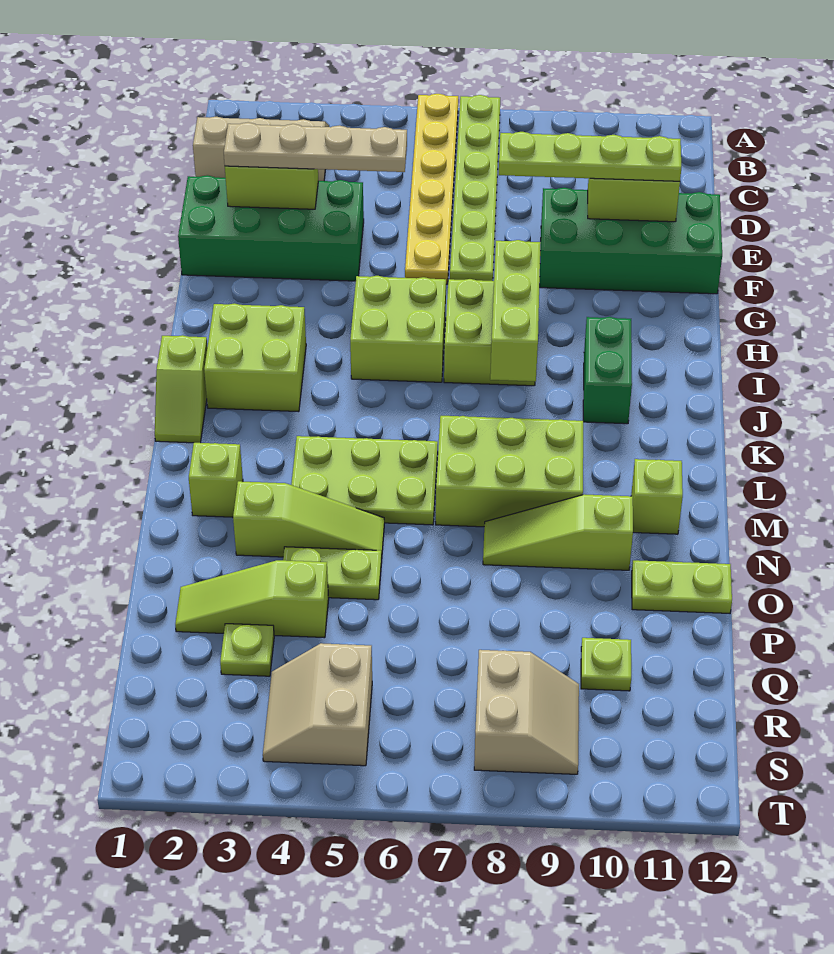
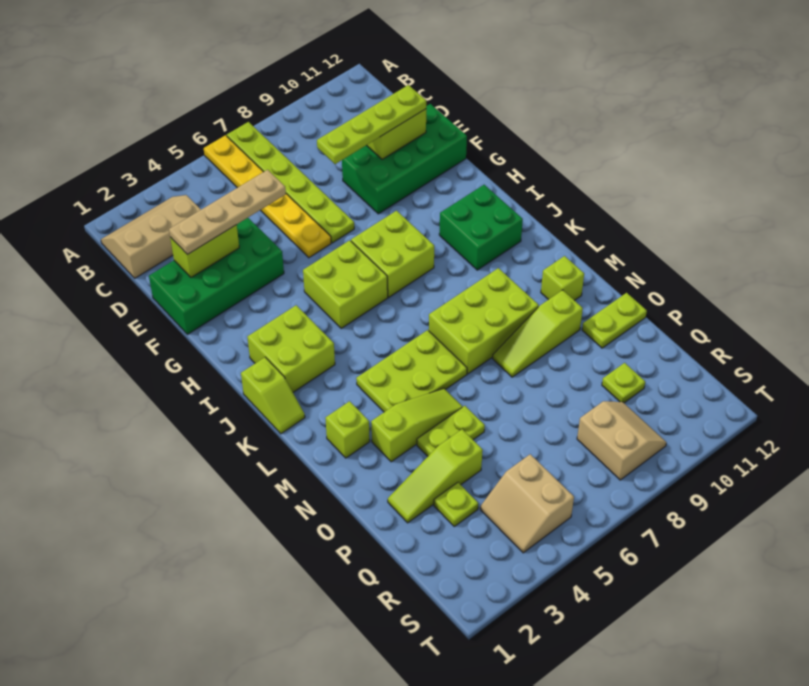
lime brick H8:J8 level 2 -> none
green brick I10:J10 level 1 -> green brick I10:J11 level 1

